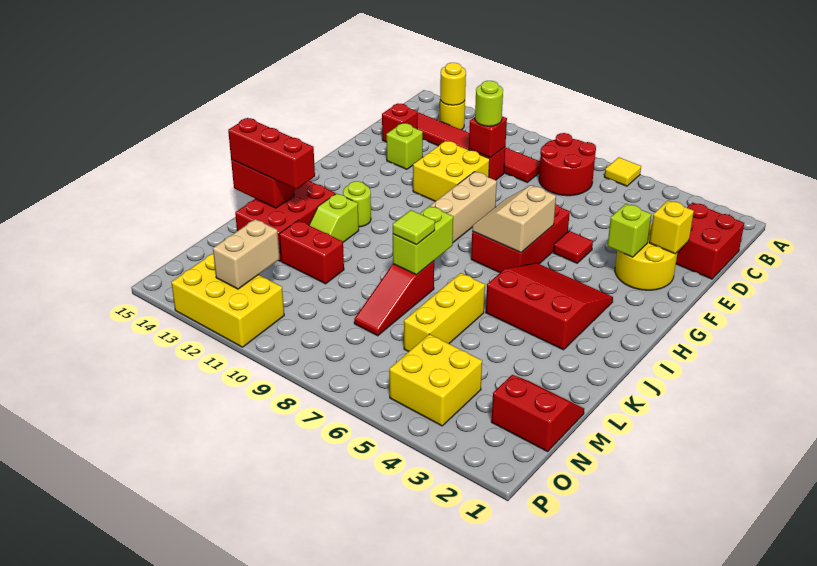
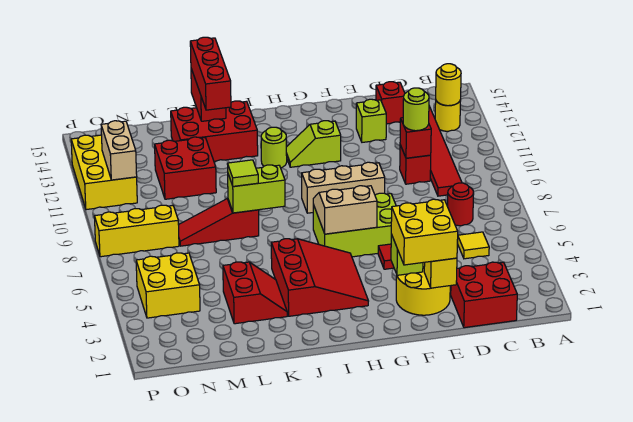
yellow tile A6 level 1 -> yellow tile C5 level 1
red round brick B7:C8 level 1 -> red round brick C7 level 1
yellow brick E10:F11 level 1 -> yellow brick E2:F3 level 3
red brick F6:H7 level 1 -> lime brick F6:H7 level 1
lime slope J12:K12 level 1 top J -> lime slope G12:H12 level 1 top G
yellow brick K6:M6 level 1 -> yellow brick N8:P8 level 1
red brick L11:L12 level 1 -> red brick L11:M12 level 1
red slope M1:N2 level 1 top N -> red slope K3:L4 level 1 top L
tan brick N12:O12 level 2 -> tan brick O11:O12 level 2

